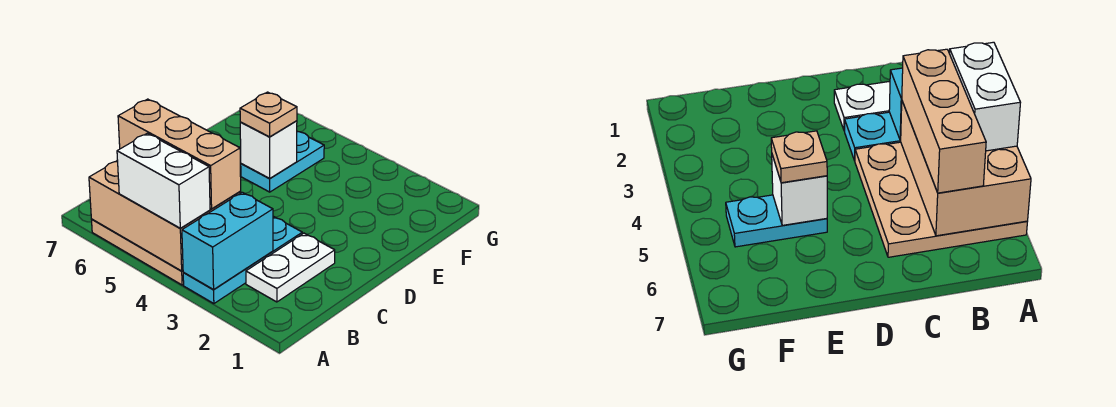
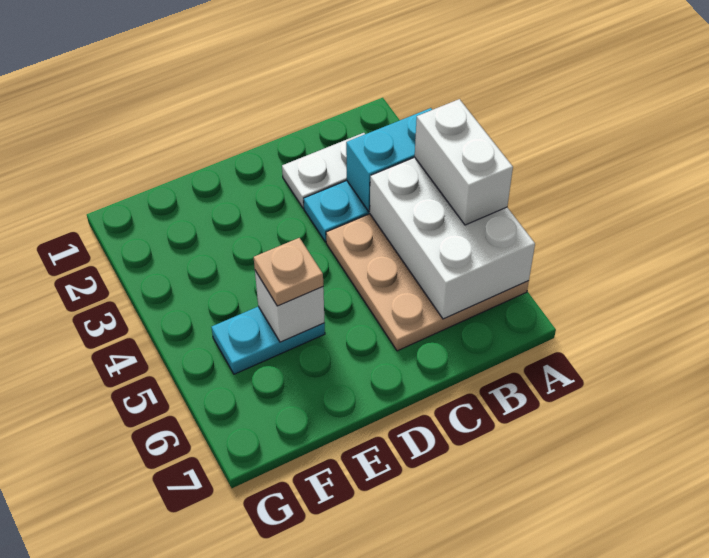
tan brick A4:B6 level 2 -> white brick A4:B6 level 2
tan brick B4:B6 level 3 -> none

